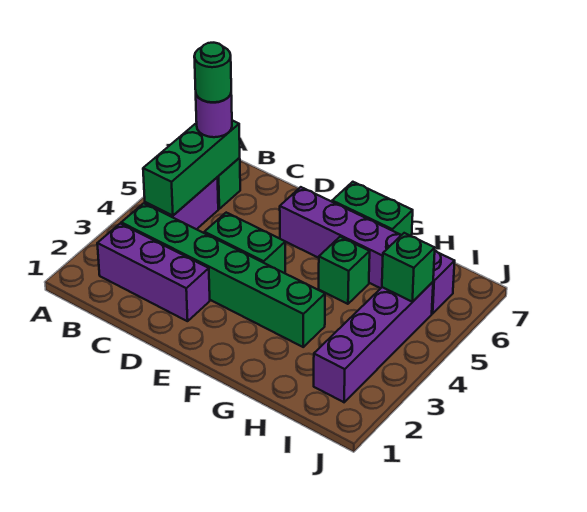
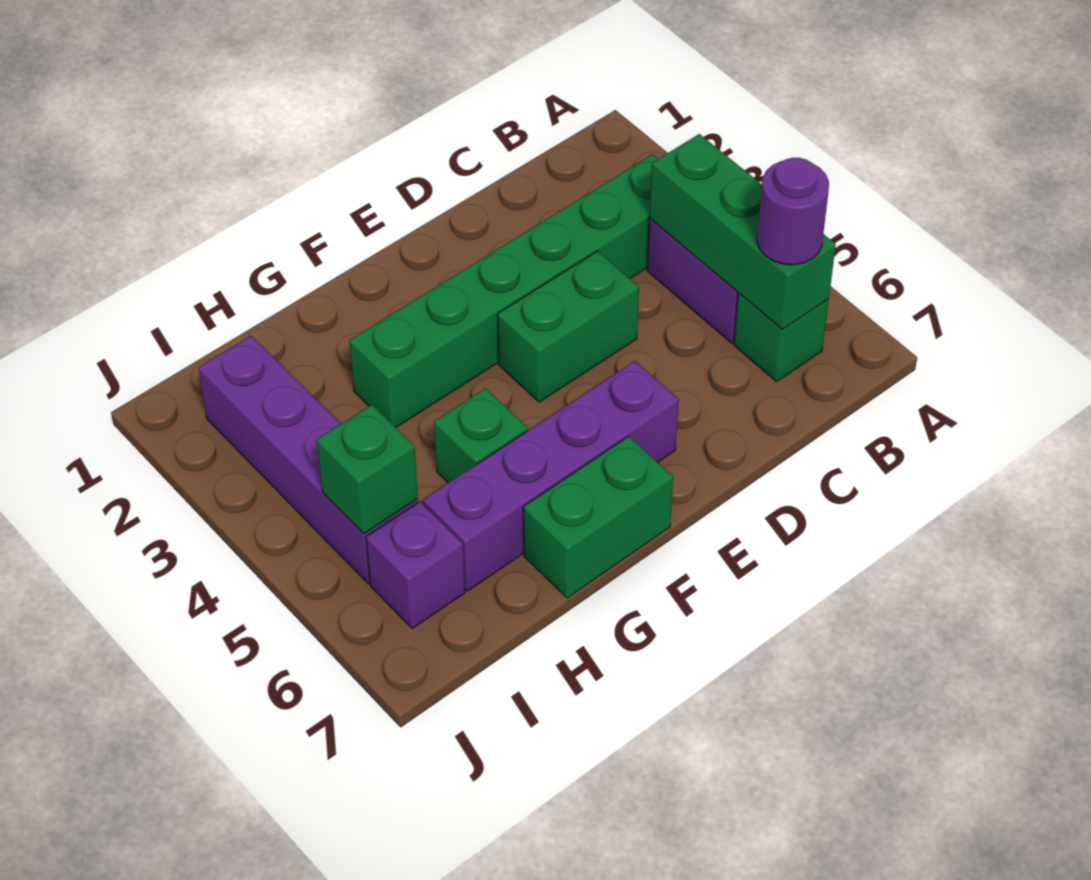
purple brick B2:D2 level 1 -> none
green round brick B6 level 4 -> none

